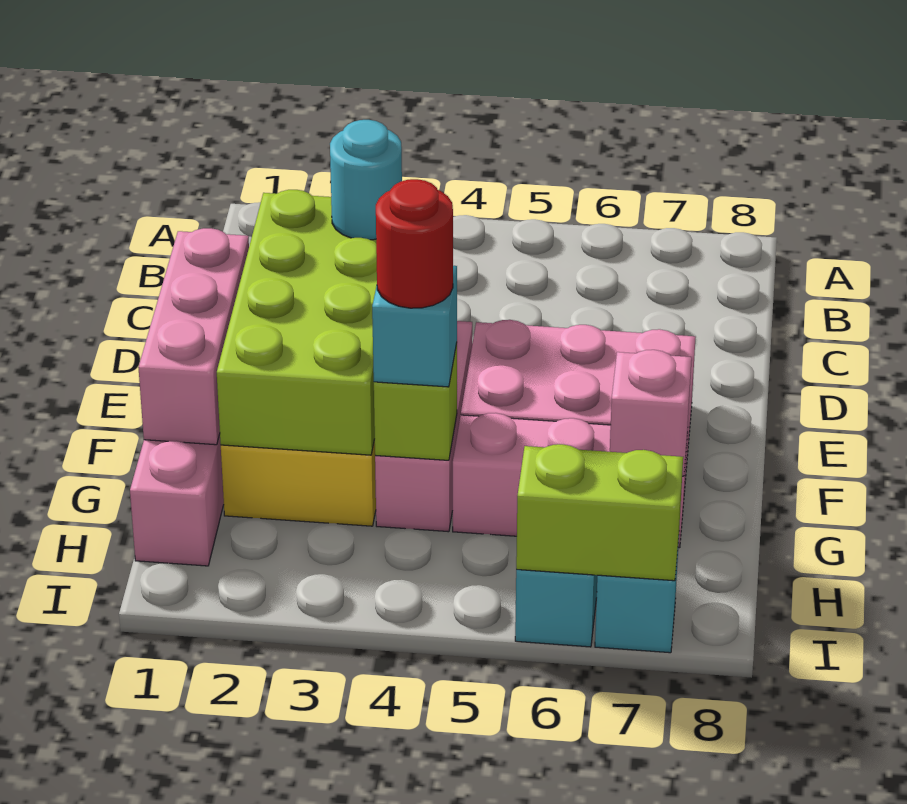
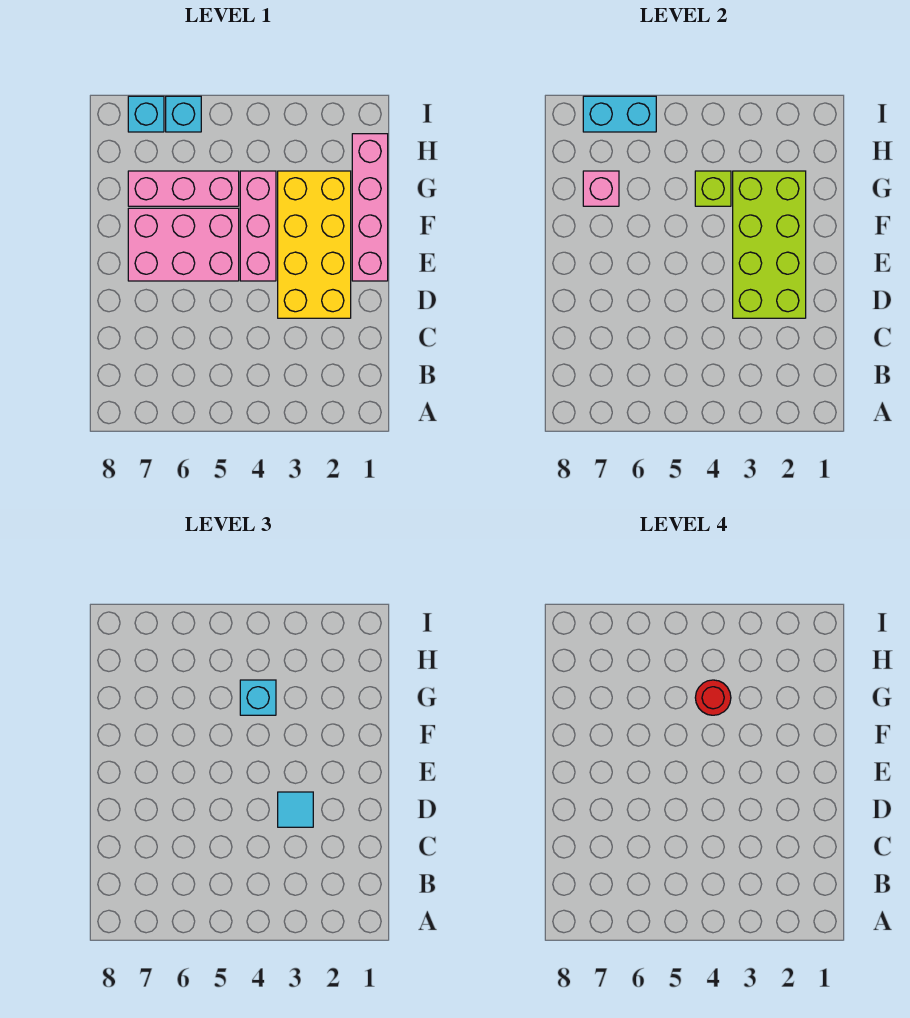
cyan round brick D3 level 3 -> cyan tile D3 level 3
pink brick E1:G1 level 2 -> none
lime brick I6:I7 level 2 -> cyan brick I6:I7 level 2

